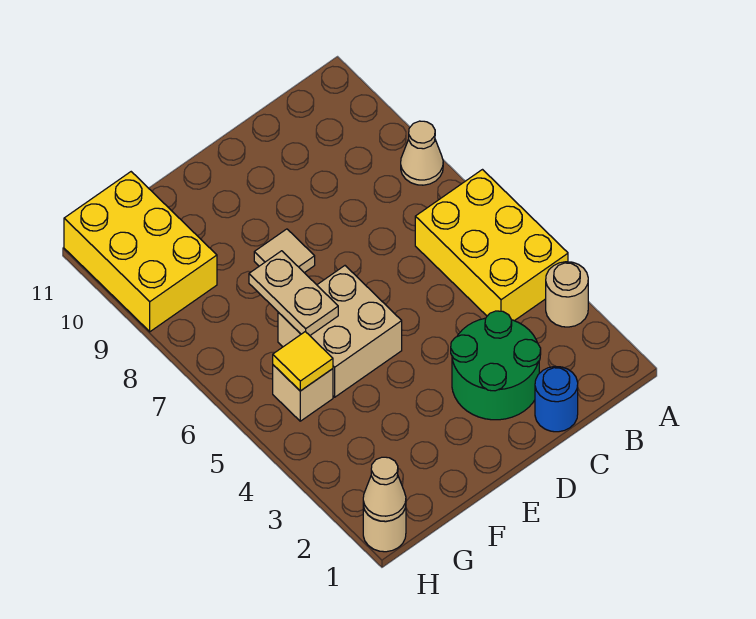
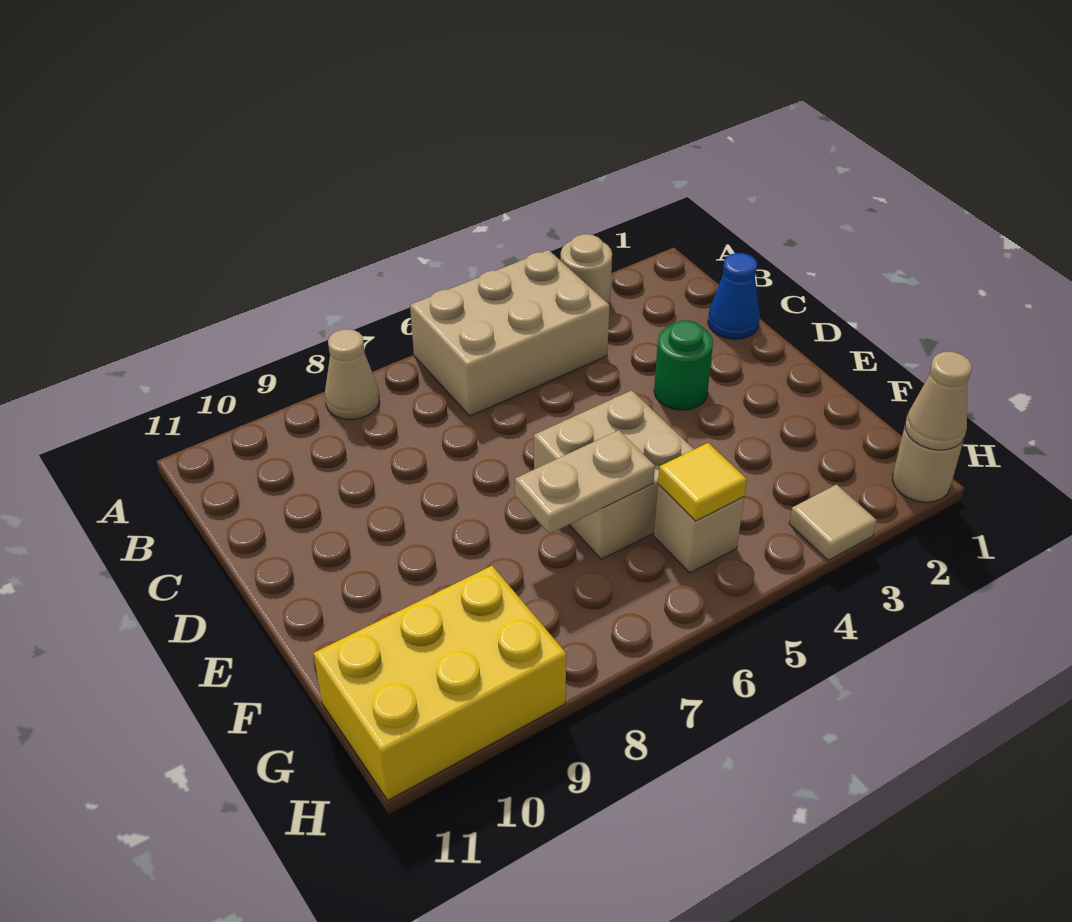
yellow brick A4:B6 level 1 -> tan brick A4:B6 level 1
blue round brick C1 level 1 -> blue cone C1 level 1
green round brick C2:D3 level 1 -> green round brick D3 level 1
tan tile E8 level 1 -> tan tile H3 level 1

